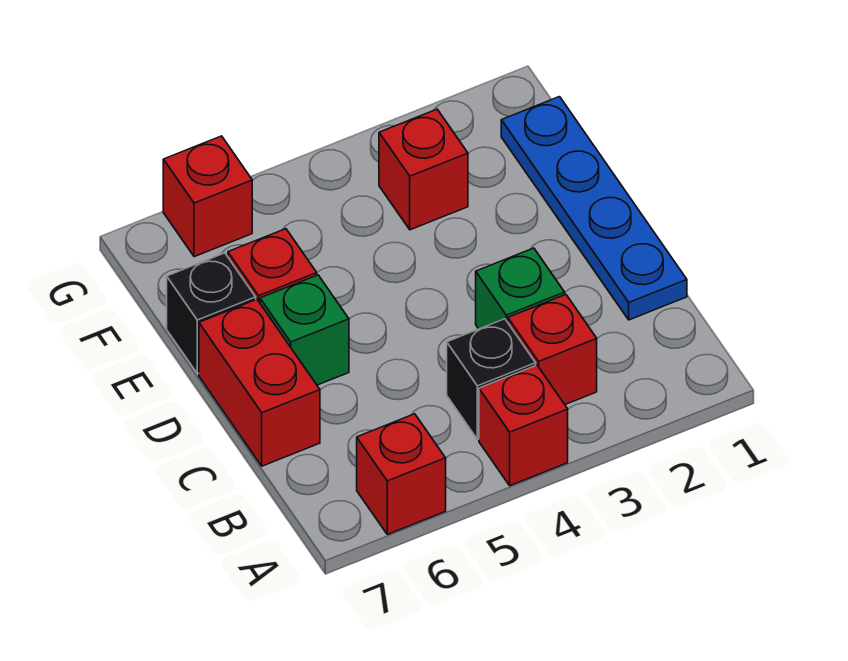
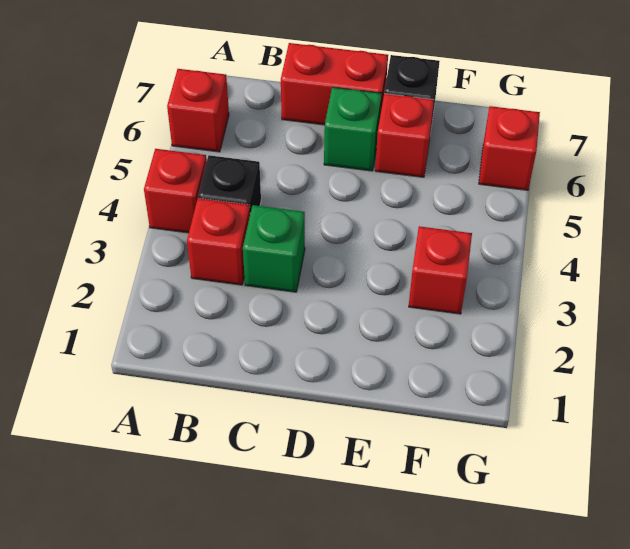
blue plate C1:F1 level 1 -> none

